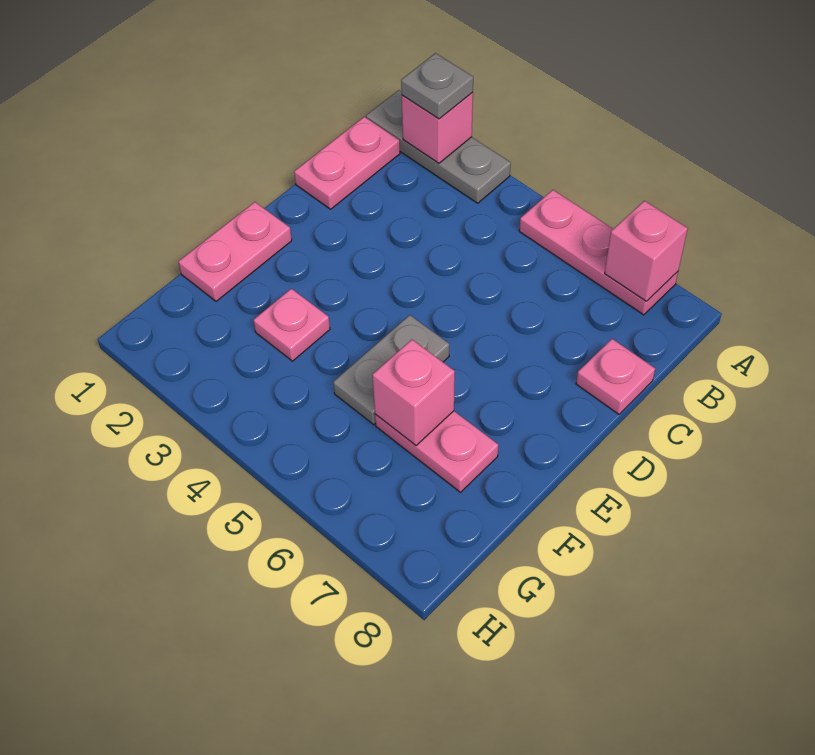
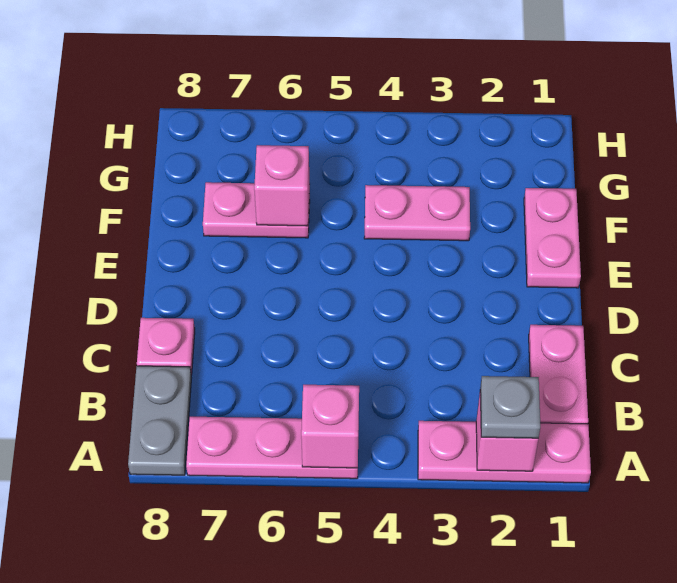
grey plate A1:A3 level 1 -> pink plate A1:A3 level 1
pink brick A7 level 2 -> pink brick A5 level 2
grey plate E5:F5 level 1 -> grey plate A8:B8 level 1
pink plate F3 level 1 -> pink plate F3:F4 level 1

